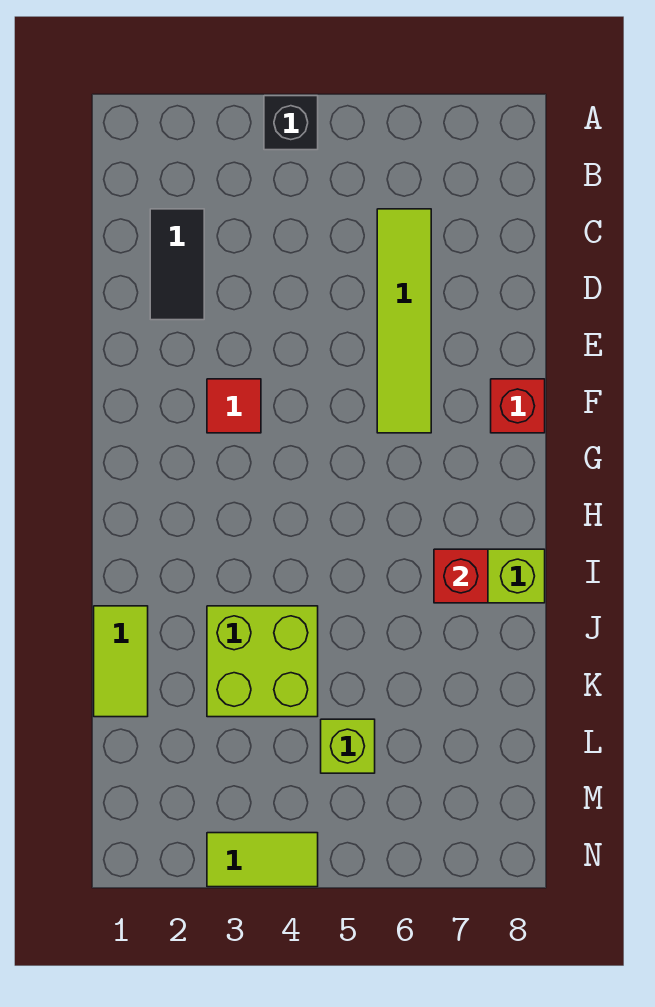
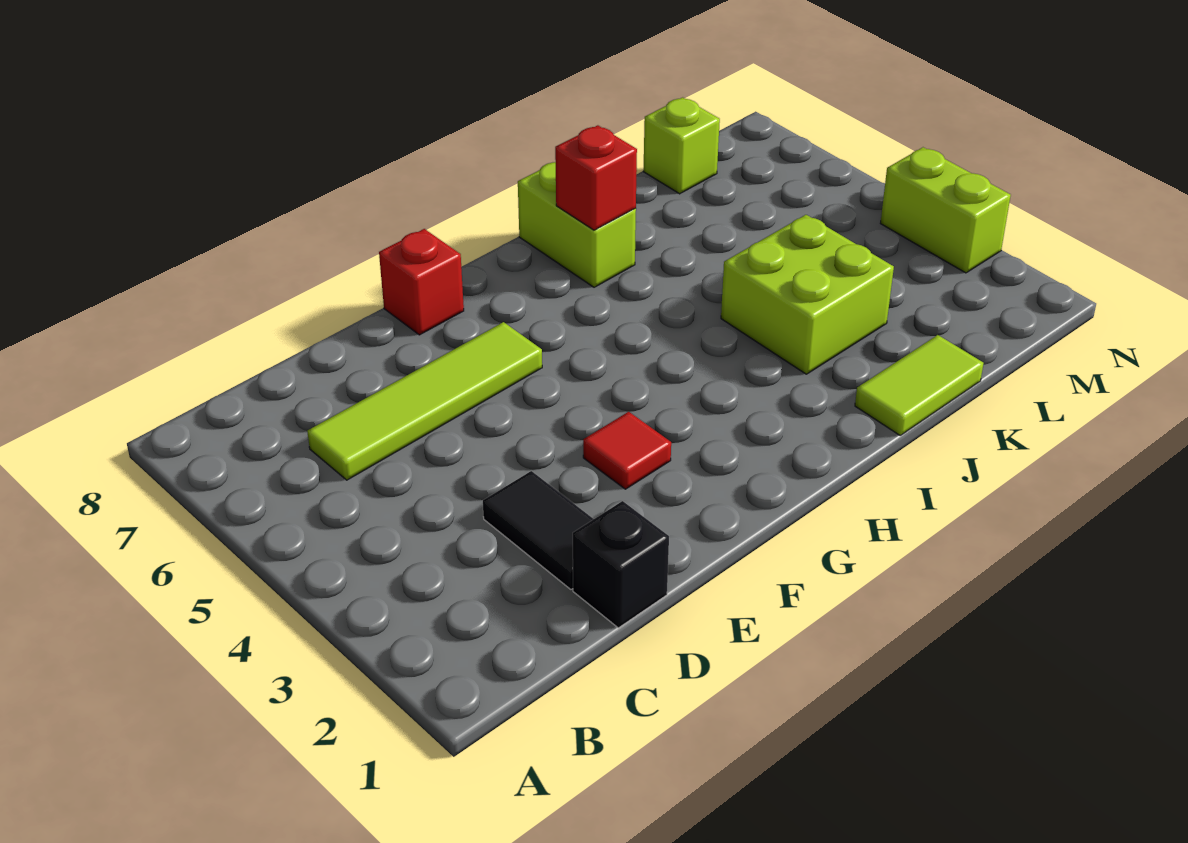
black brick A4 level 1 -> black brick D1 level 1
black tile C2:D2 level 1 -> black tile D2:D3 level 1
lime brick L5 level 1 -> lime brick L8 level 1
lime tile N3:N4 level 1 -> lime brick N3:N4 level 1

